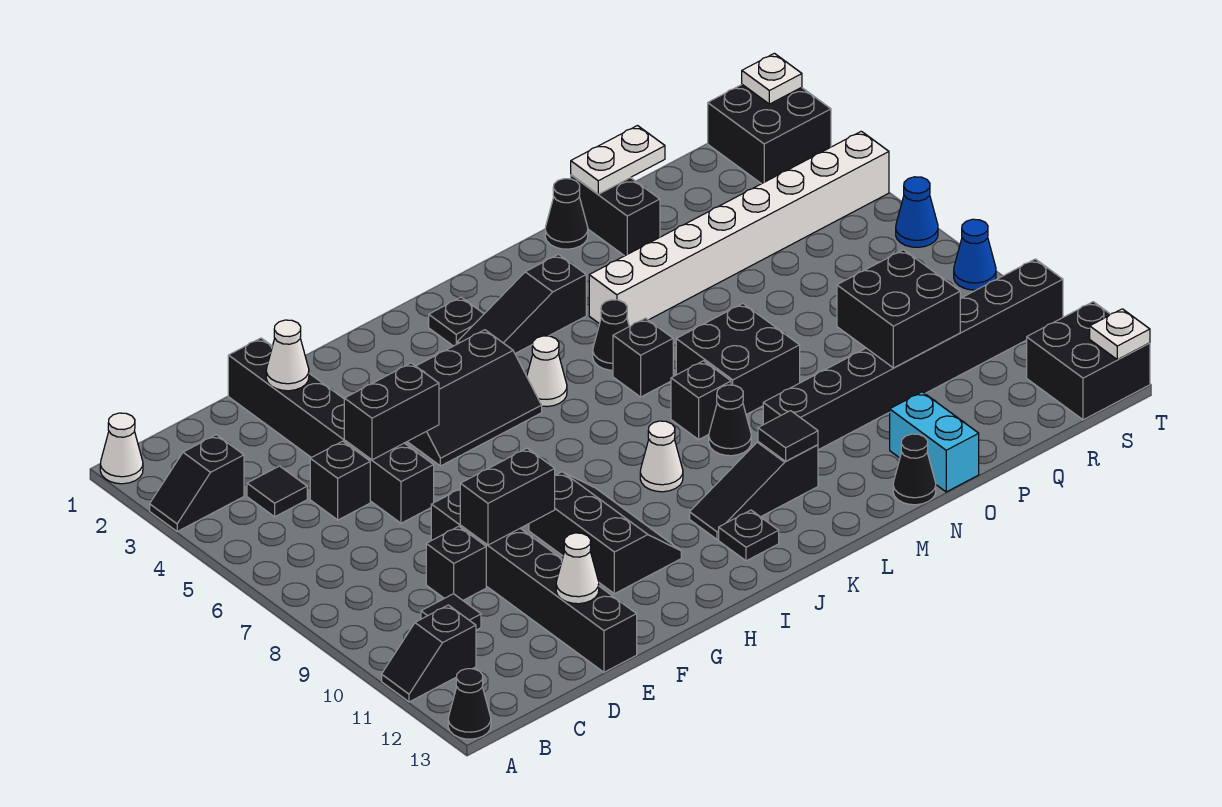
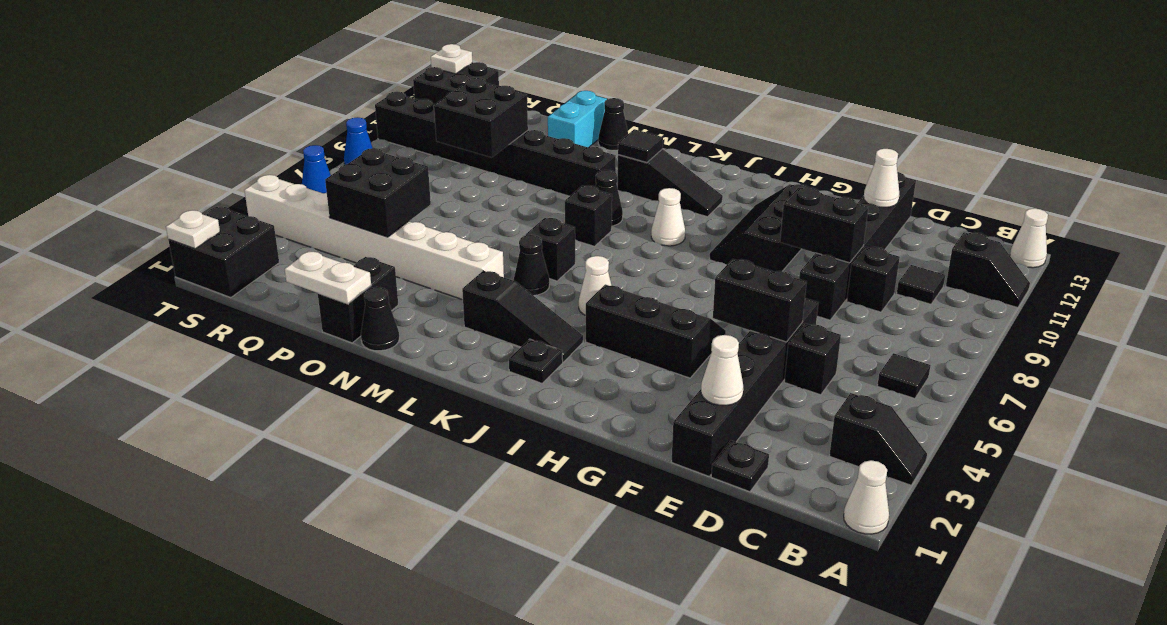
black cone A13 level 1 -> white cone A13 level 1
black tile C4 level 1 -> black tile B6 level 1
black plate J12 level 1 -> black plate D1 level 1
black brick M7:N8 level 1 -> black brick P4:Q5 level 2

